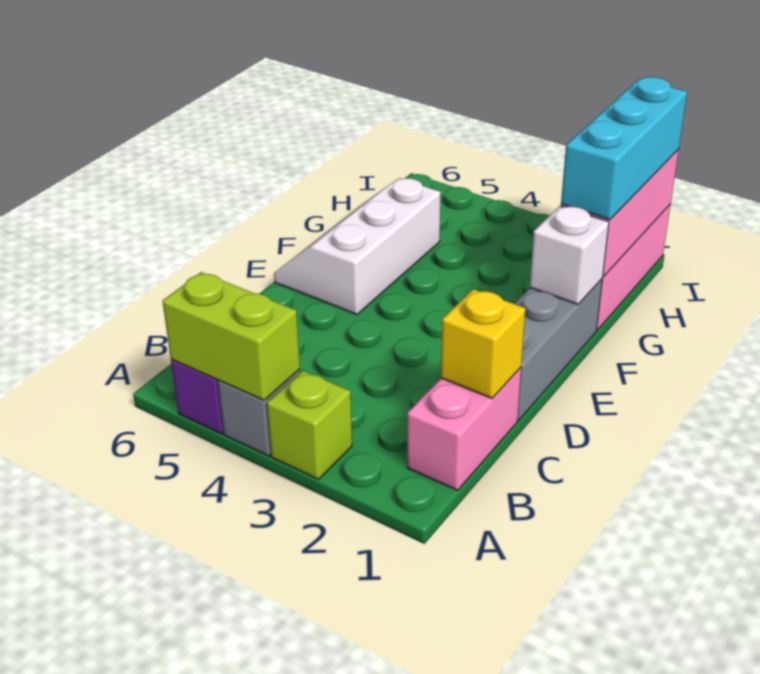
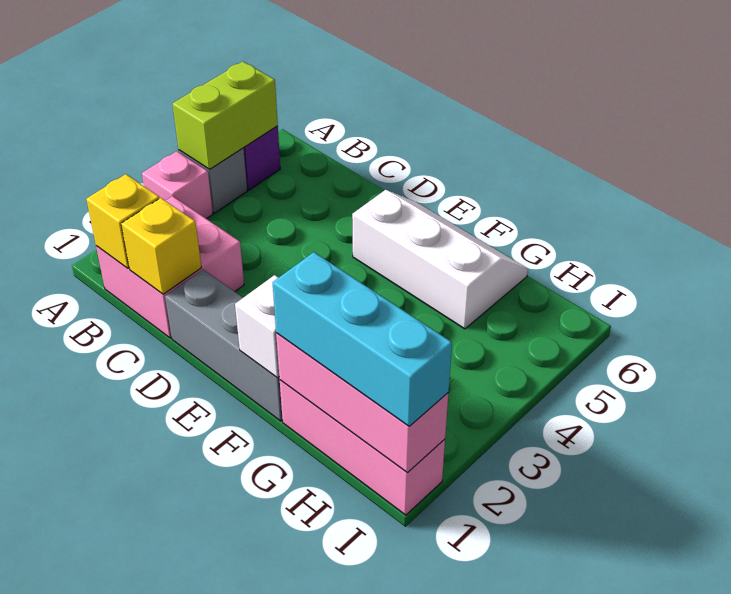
lime brick A3 level 1 -> pink brick A3 level 1
pink brick B1:C1 level 1 -> pink brick B1:C2 level 1
none -> yellow brick B1 level 2

